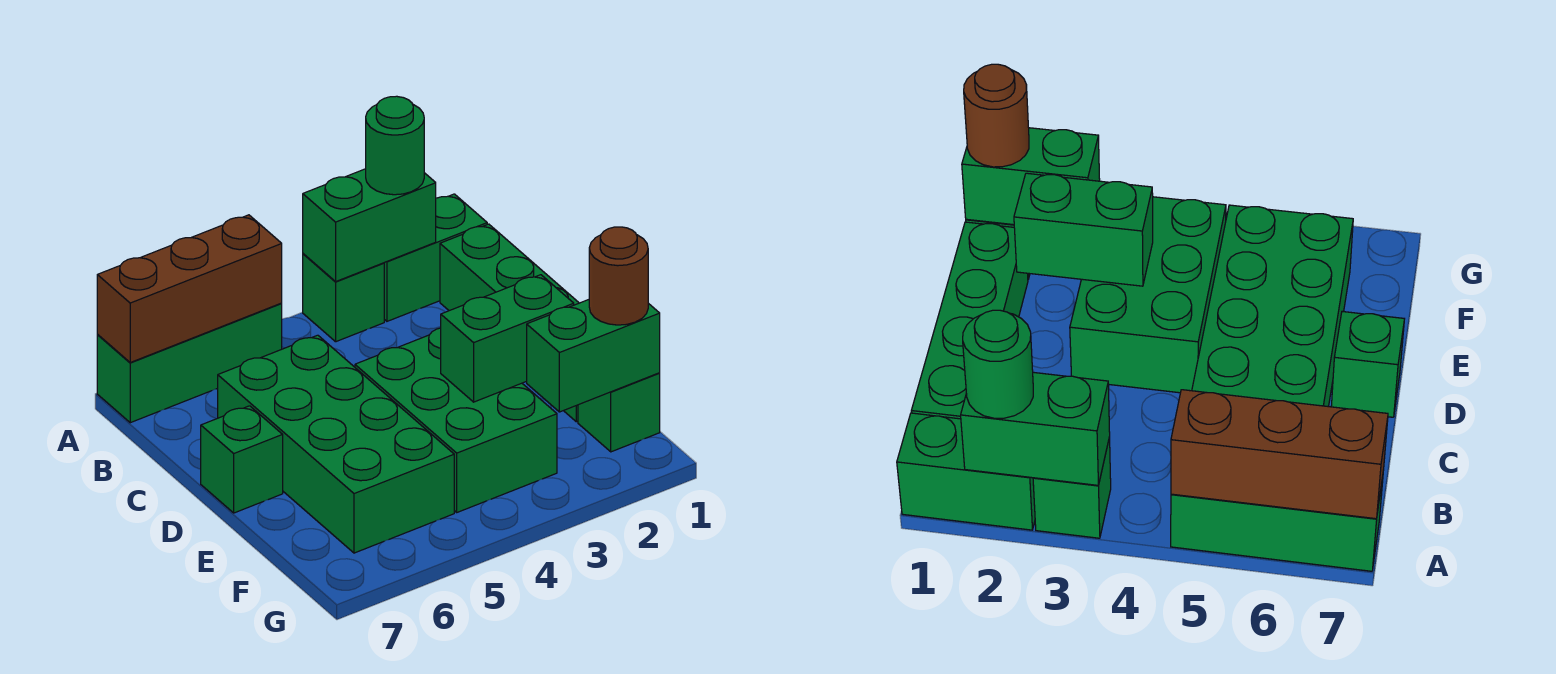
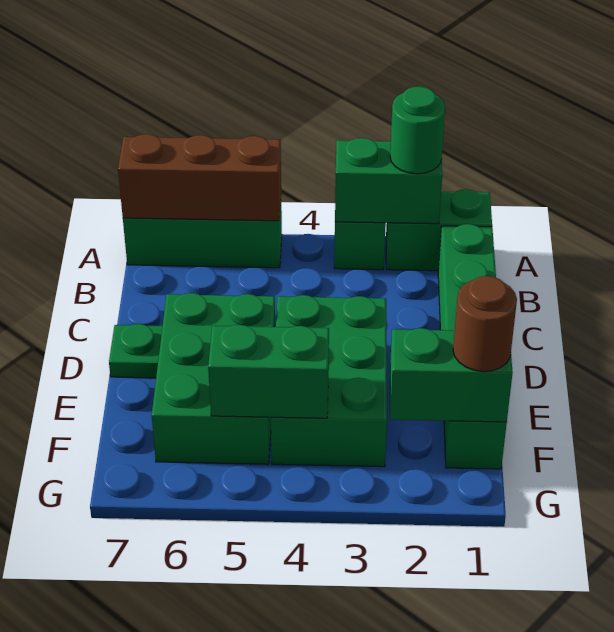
green brick C5:F6 level 1 -> green brick D5:F6 level 1
green brick D7 level 1 -> green plate D7 level 1
green brick E2:E3 level 2 -> green brick F4:F5 level 2

